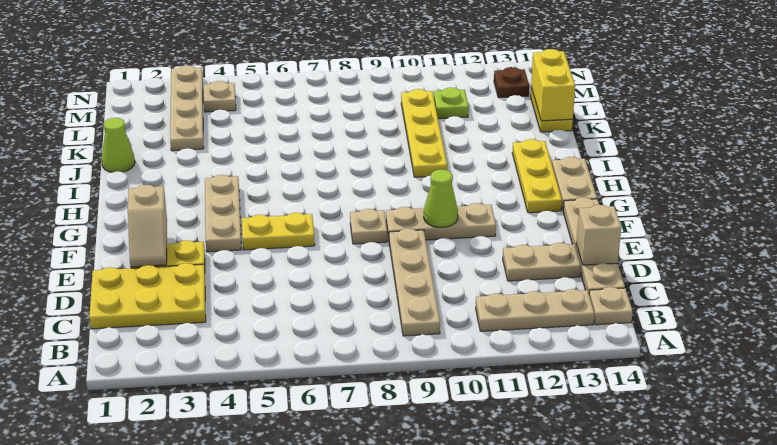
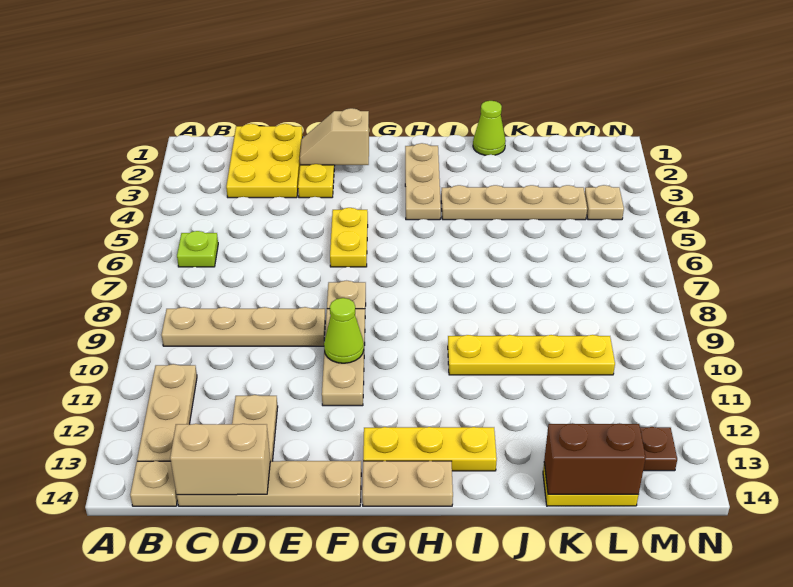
tan brick D14 level 2 -> tan brick C14:D14 level 2
tan plate F4:H4 level 1 -> tan plate H2:H4 level 1
tan plate K3:N3 level 1 -> tan plate I4:L4 level 1
yellow brick K14:L14 level 2 -> brown brick K14:L14 level 2
lime plate L11 level 1 -> lime plate B6 level 1

